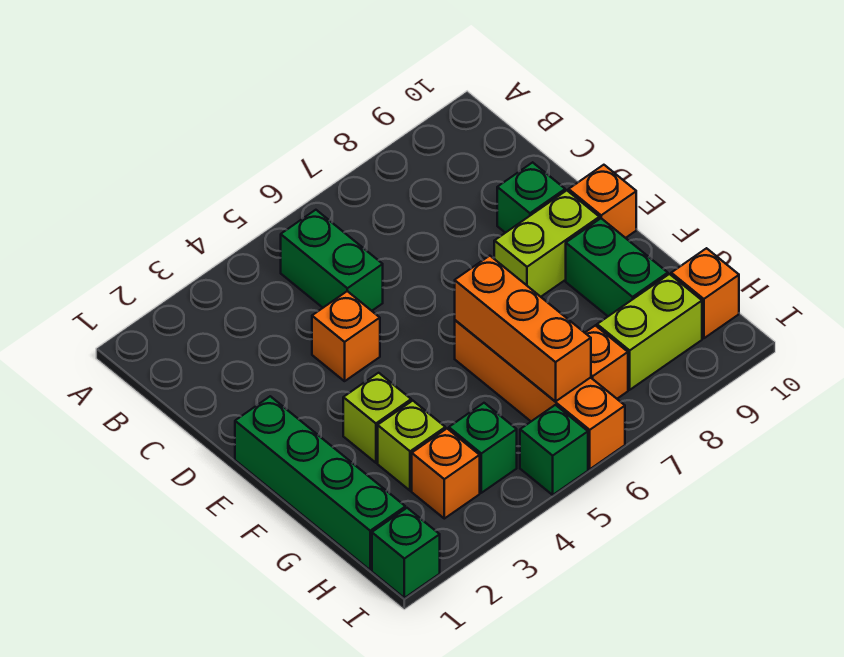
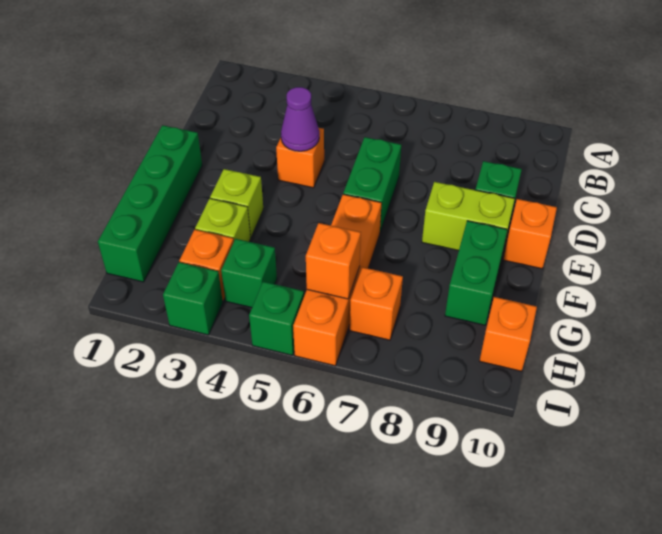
green brick B5:C5 level 1 -> green brick D6:E6 level 1
none -> purple cone D4 level 2
orange brick F6:H6 level 2 -> orange brick H6 level 2
lime brick H8:H9 level 1 -> none
green brick I1 level 1 -> green brick I3 level 1

